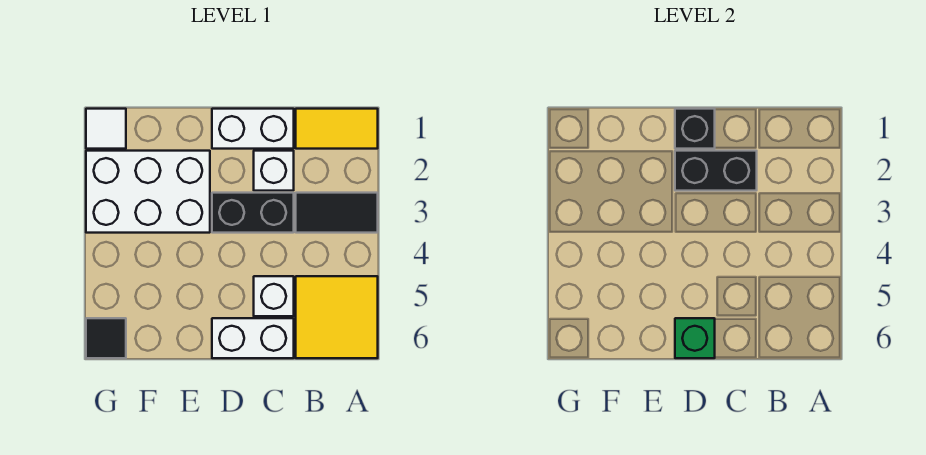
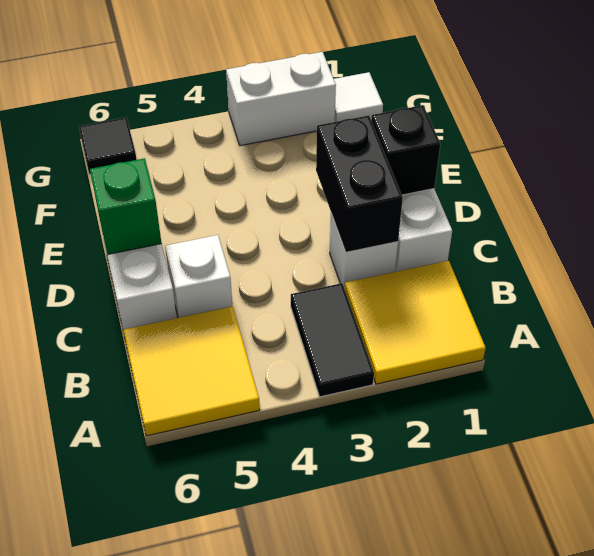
yellow tile A1:B1 level 1 -> yellow tile A1:B2 level 1
black brick C3:D3 level 1 -> none
white brick E2:G3 level 1 -> white brick G2:G3 level 1

